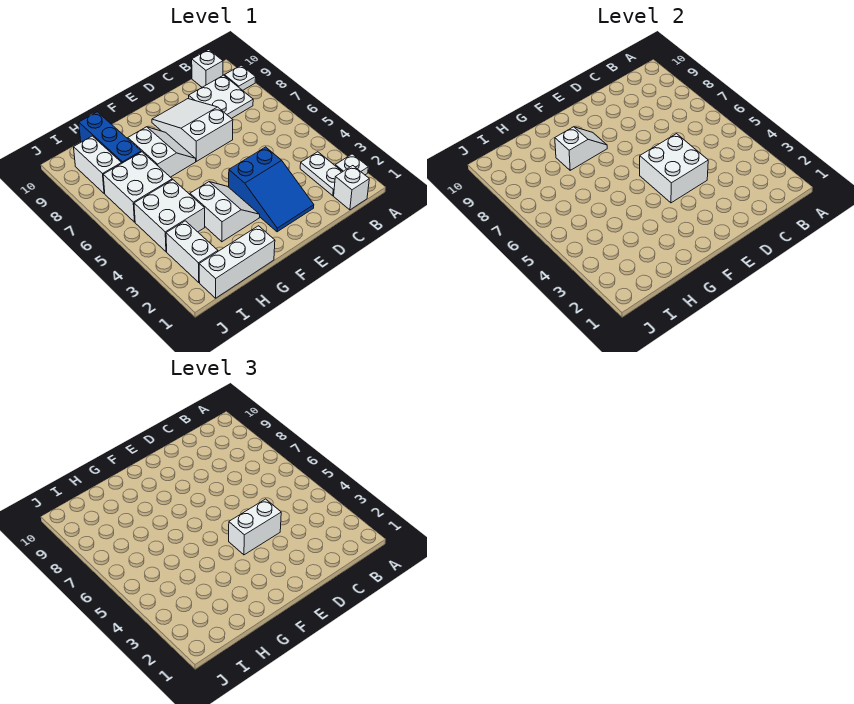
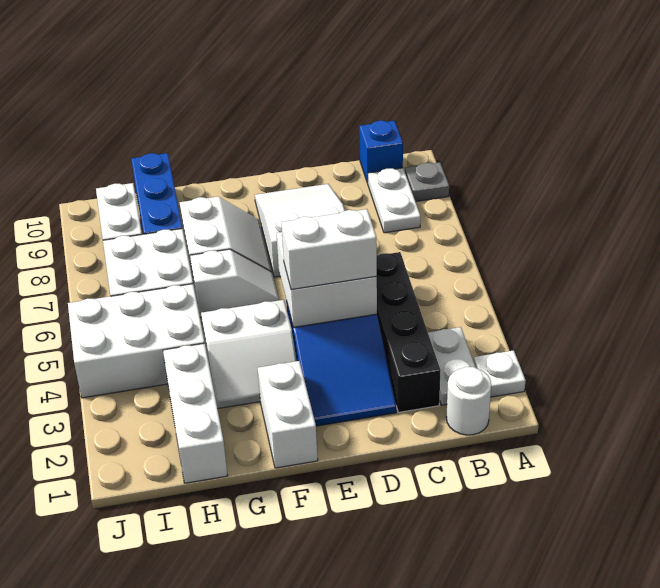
white plate A9 level 1 -> grey plate A9 level 1
white brick B1 level 1 -> white round brick B1 level 1
white plate B8:C9 level 1 -> white plate B8:B9 level 1
white brick B10 level 1 -> blue brick B10 level 1
none -> black brick C2:C5 level 1
white slope F3:G4 level 1 top G -> white slope F3:G4 level 1 top 4
white slope F8:G8 level 2 top G -> white slope F6:G6 level 1 top G
white brick G1:I1 level 1 -> white brick H1:H3 level 1
white brick H4:I5 level 1 -> white brick H4:J5 level 1
white brick I2:I3 level 1 -> white brick F1:F2 level 1

